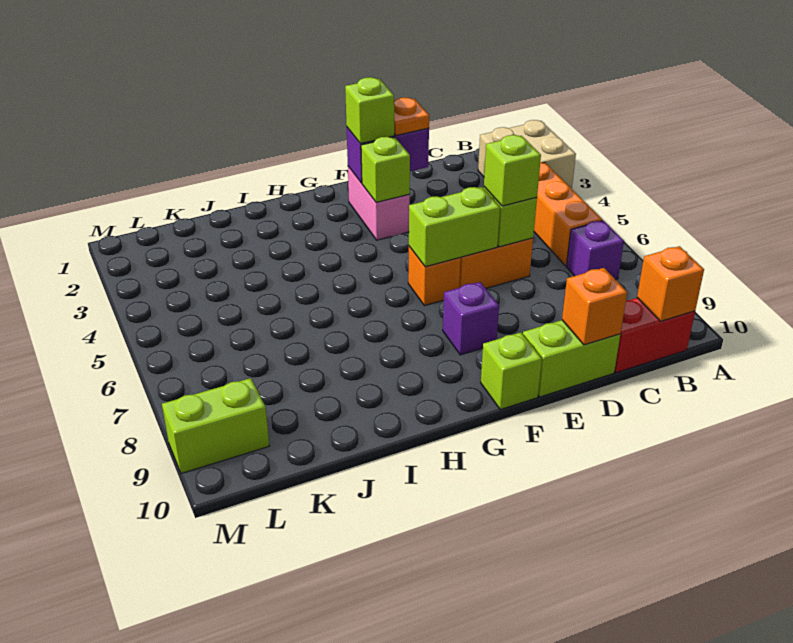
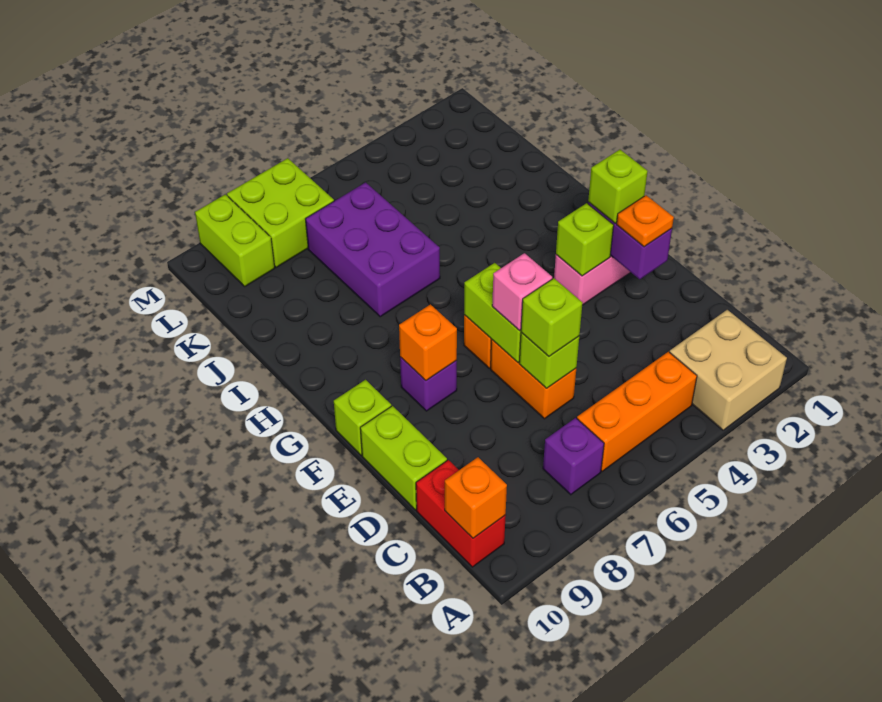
orange brick D10 level 2 -> orange brick F8 level 2
none -> pink brick E6 level 3
none -> purple brick I6:K7 level 1
none -> lime brick L7:M8 level 1

